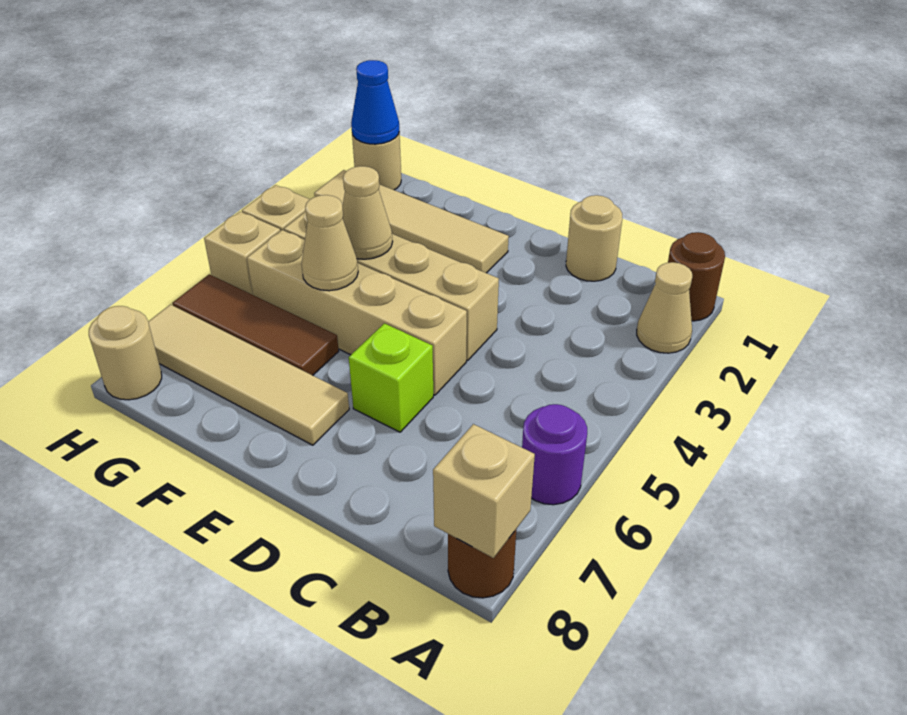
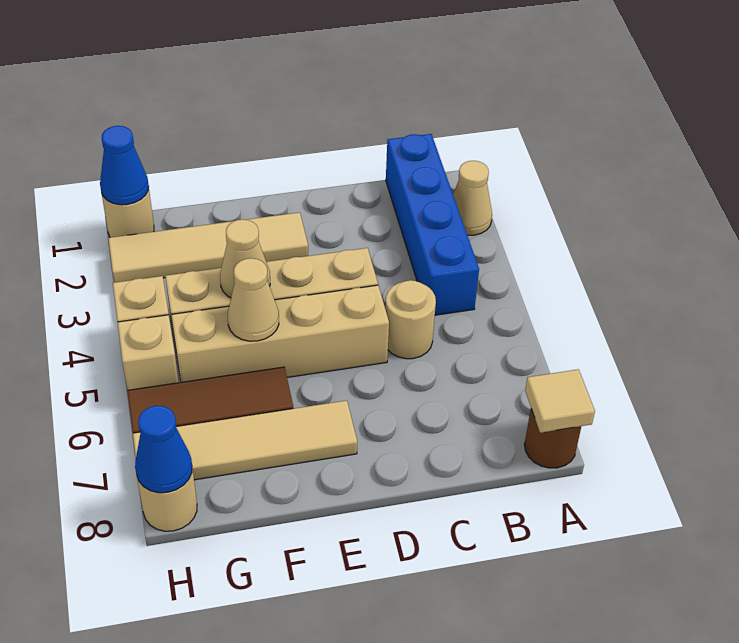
brown round brick A1 level 1 -> none
purple round brick A6 level 1 -> none
tan brick A8 level 2 -> tan tile A8 level 2
none -> blue brick B1:B4 level 1
tan round brick C1 level 1 -> tan round brick C5 level 1
lime brick D6 level 1 -> none
none -> blue cone H8 level 2

